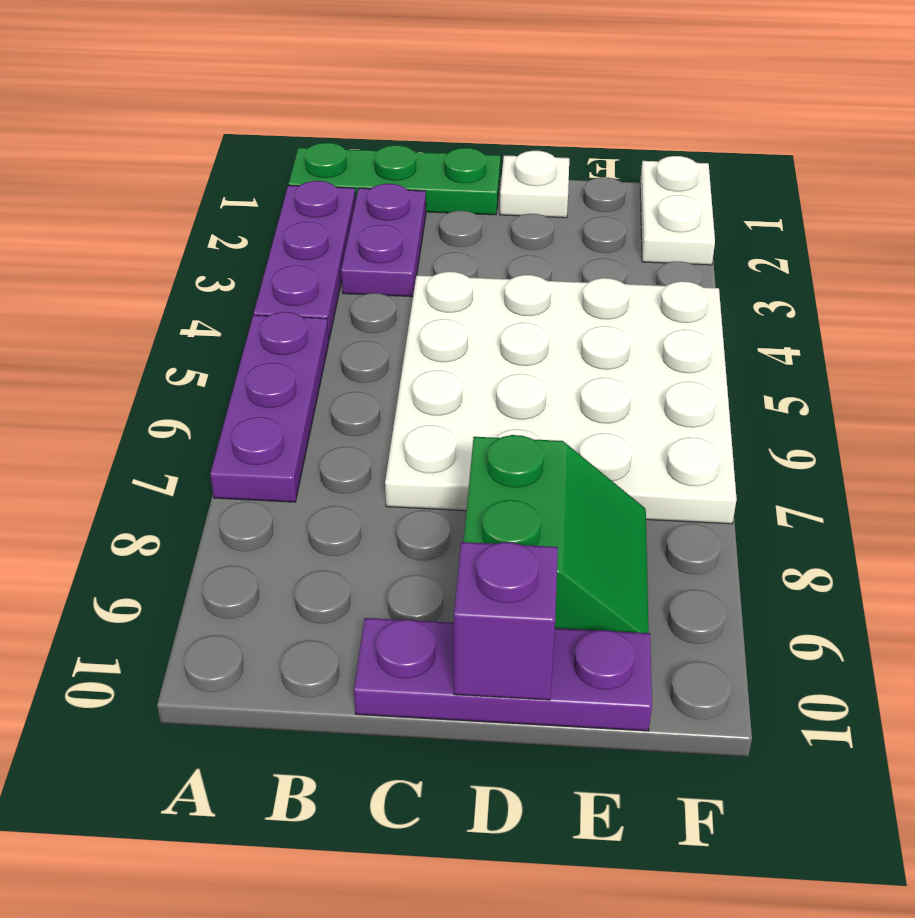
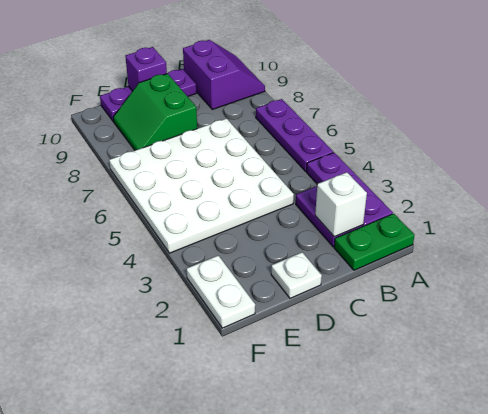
green plate A1:C1 level 1 -> green plate A1:B1 level 1
none -> purple slope A9:B10 level 1 top B
none -> white brick B2 level 2

